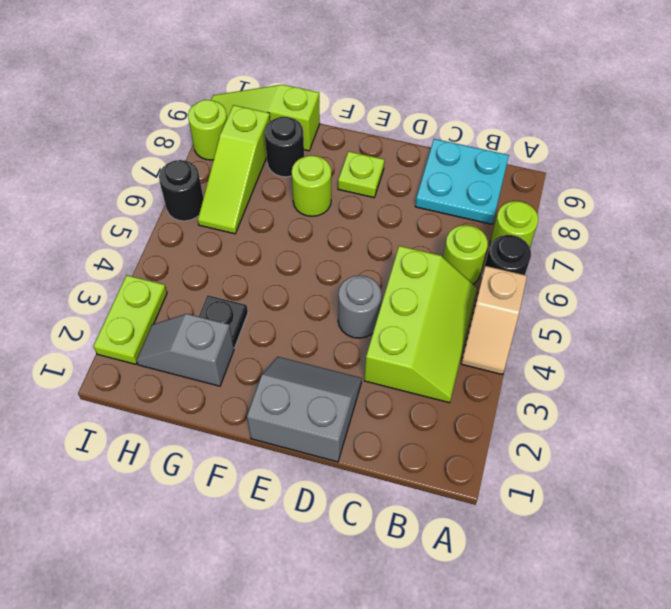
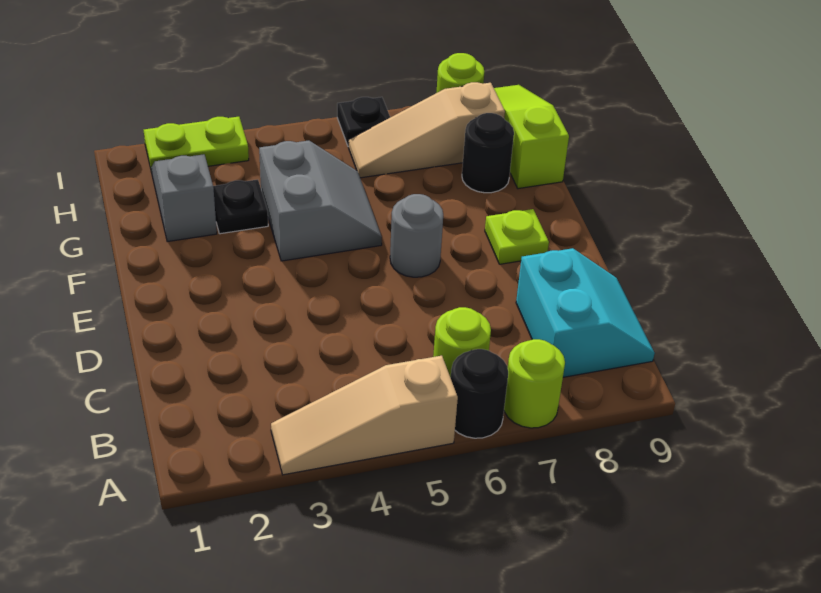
tan slope A4:A5 level 1 top 5 -> tan slope A3:A5 level 1 top 5
lime slope B3:C5 level 1 top C -> none
cyan plate B8:C9 level 1 -> cyan slope B8:C9 level 1 top 8
grey slope D1:E2 level 1 top 1 -> grey slope F4:G5 level 1 top 4
grey round brick D4 level 1 -> grey round brick E6 level 1
lime round brick F7 level 1 -> none
lime slope H6:H8 level 1 top 8 -> tan slope H6:H8 level 1 top 8
black round brick I6 level 1 -> black plate I6 level 1

